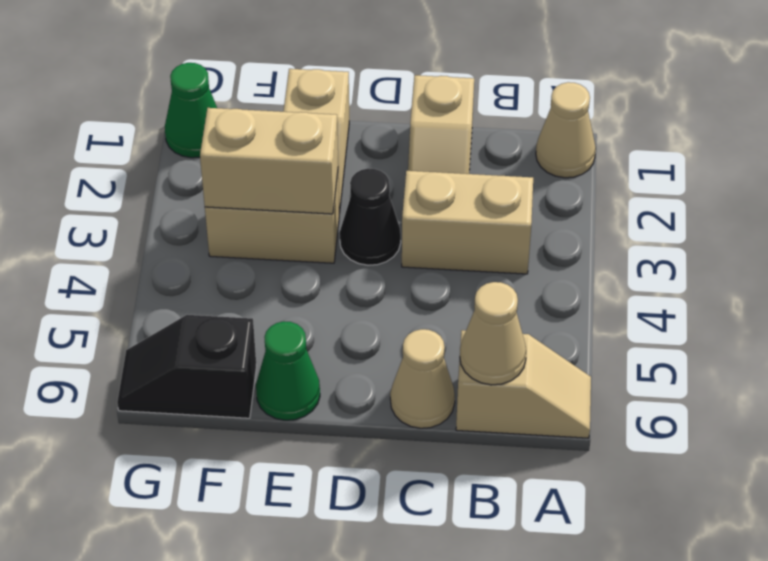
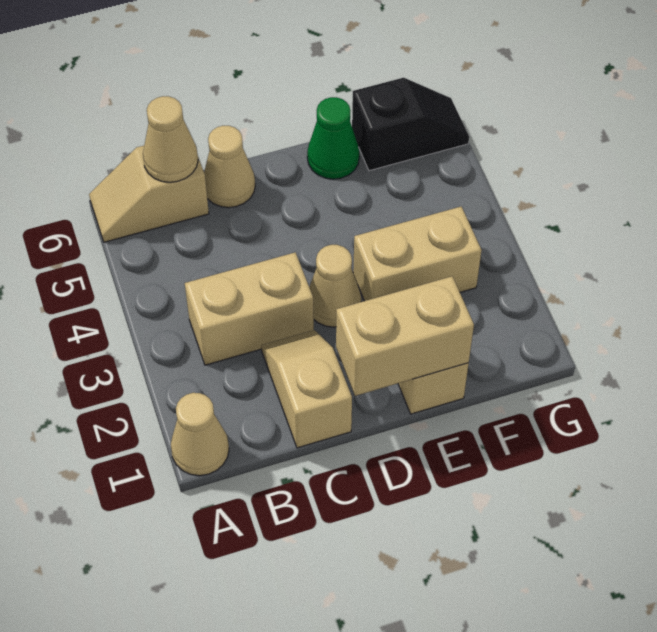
black cone D3 level 1 -> tan cone D3 level 1
tan brick E3:F3 level 2 -> tan brick D1:E1 level 2
green cone G1 level 1 -> none

